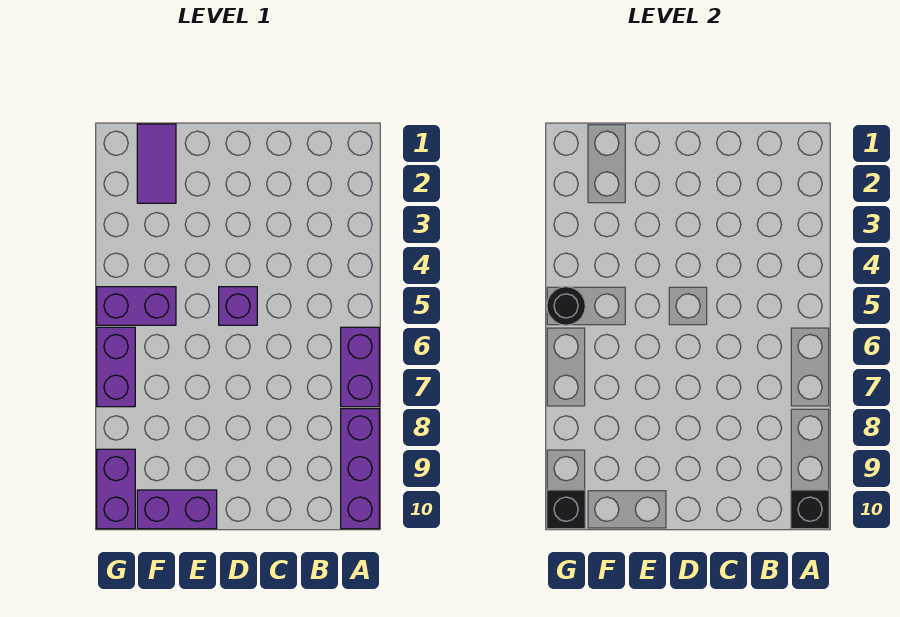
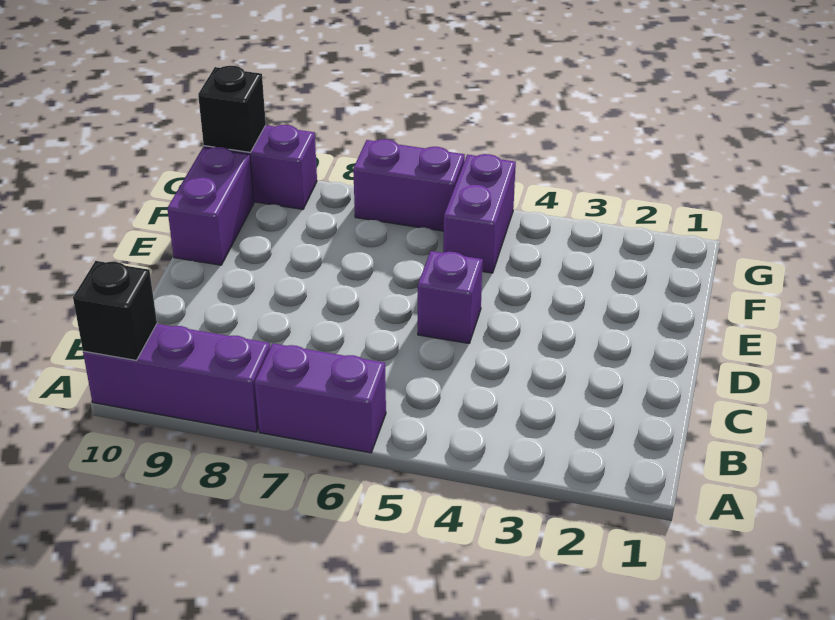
purple tile F1:F2 level 1 -> none
black round brick G5 level 2 -> none

